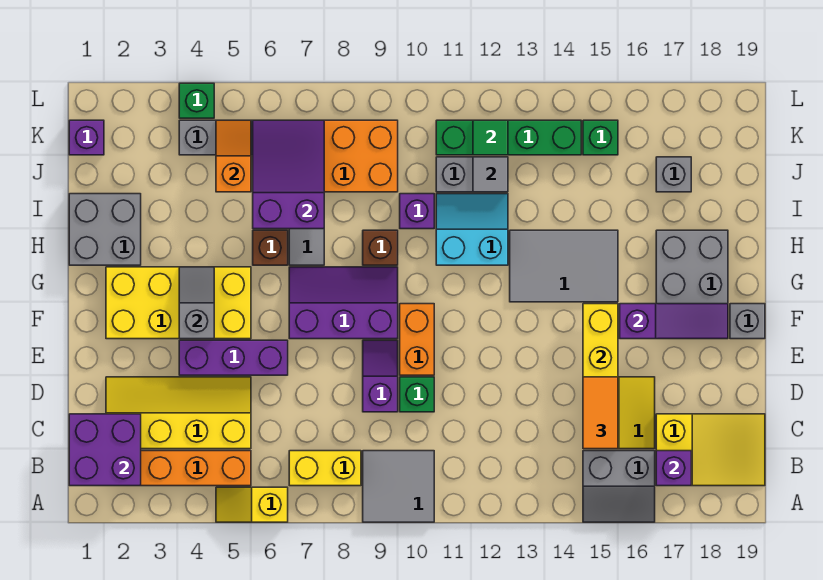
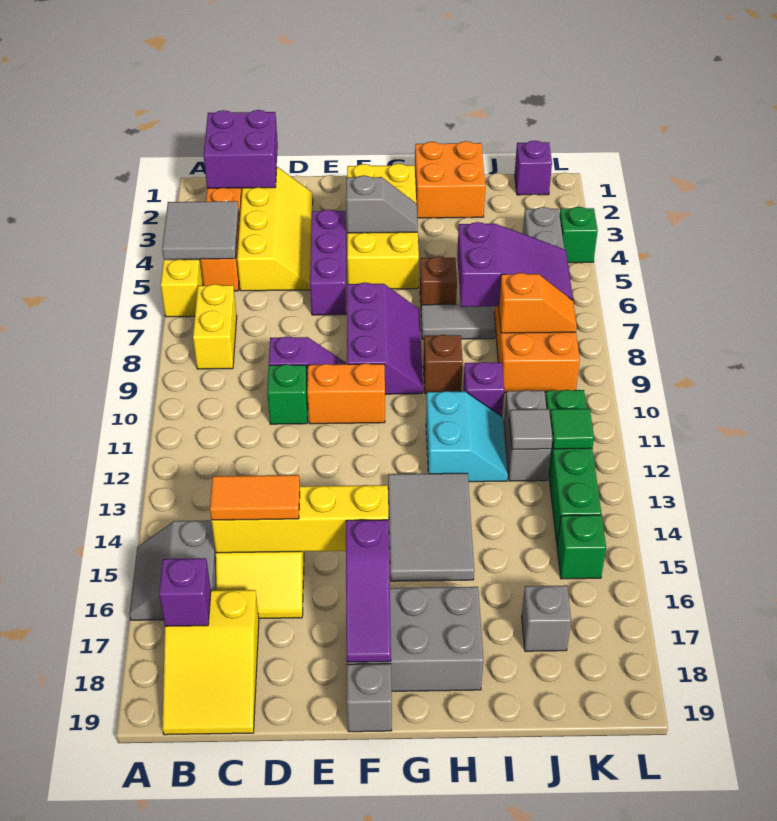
grey tile A9:B10 level 1 -> grey tile A4:B5 level 2
grey brick H1:I2 level 1 -> orange brick H1:I2 level 1
orange slope J5:K5 level 2 top J -> orange slope J8:K8 level 2 top J

